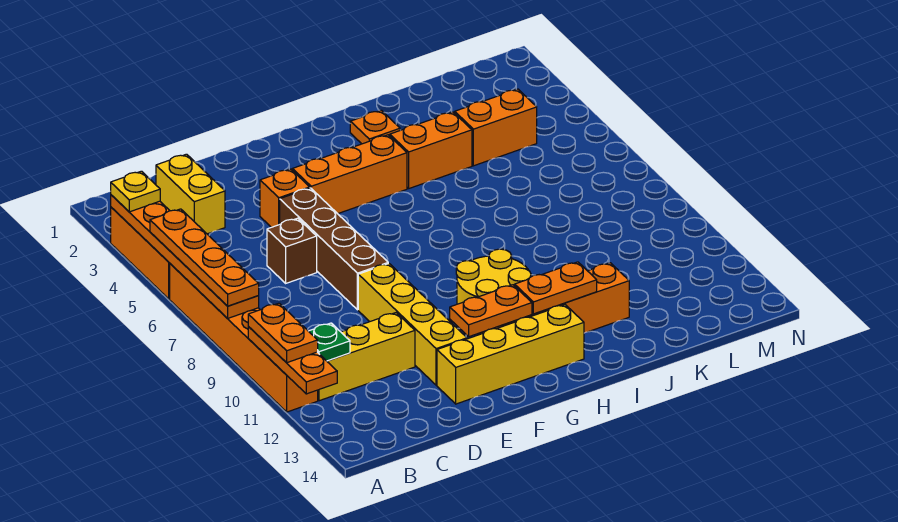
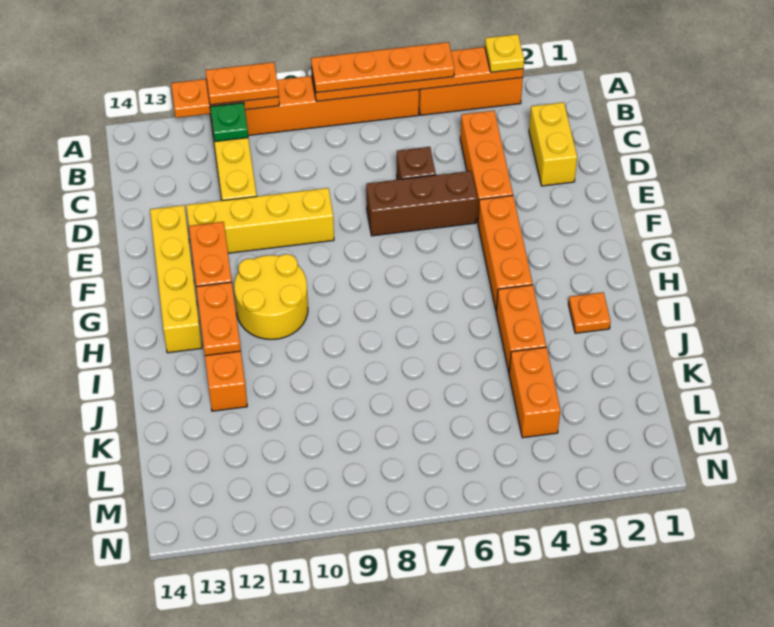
yellow brick C2:C3 level 1 -> yellow brick C2:D2 level 1
orange brick E4 level 1 -> orange brick C4:E4 level 1
brown brick E5:E8 level 1 -> brown brick E5:E7 level 1

